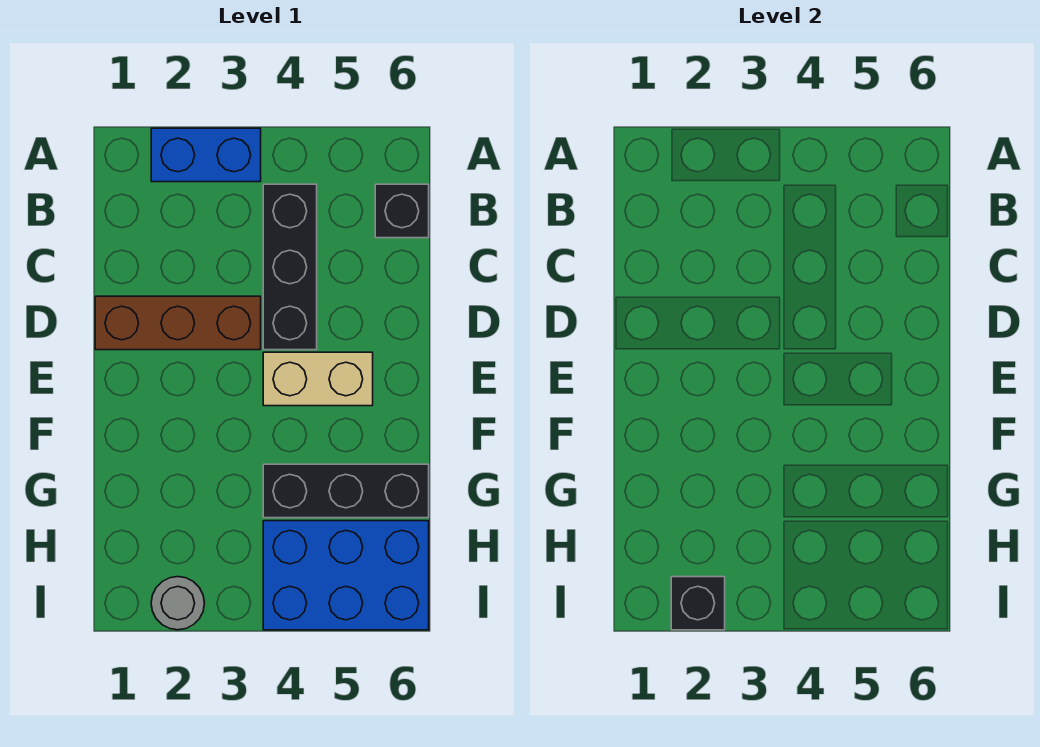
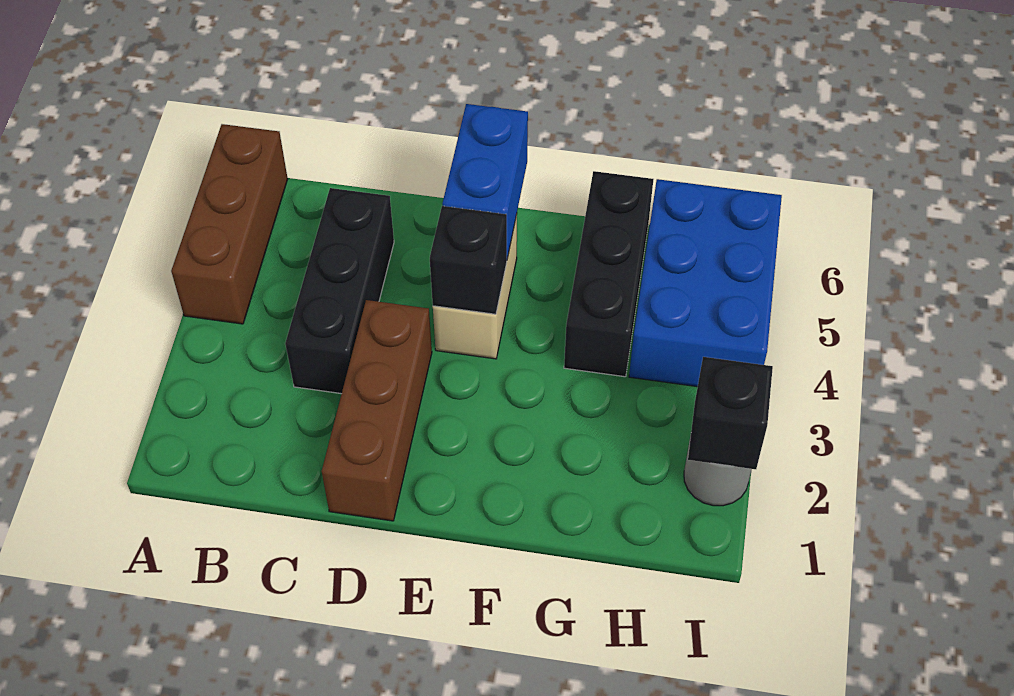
blue brick A2:A3 level 1 -> blue brick E5:E6 level 2
none -> brown brick A4:A6 level 1
black brick B4:D4 level 1 -> black brick C3:C5 level 1
black brick B6 level 1 -> black brick E4 level 2

